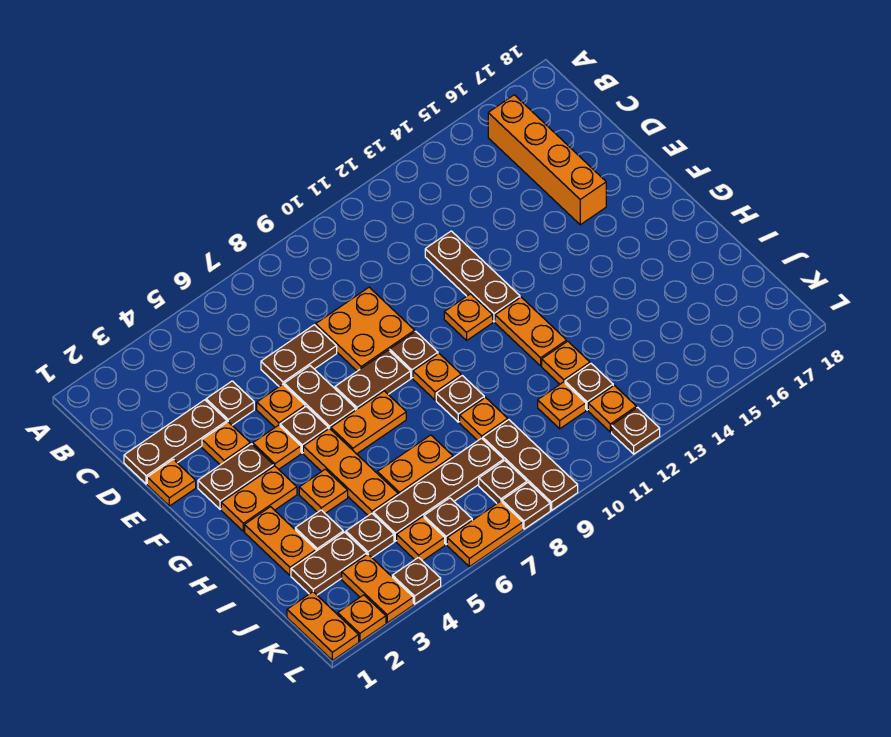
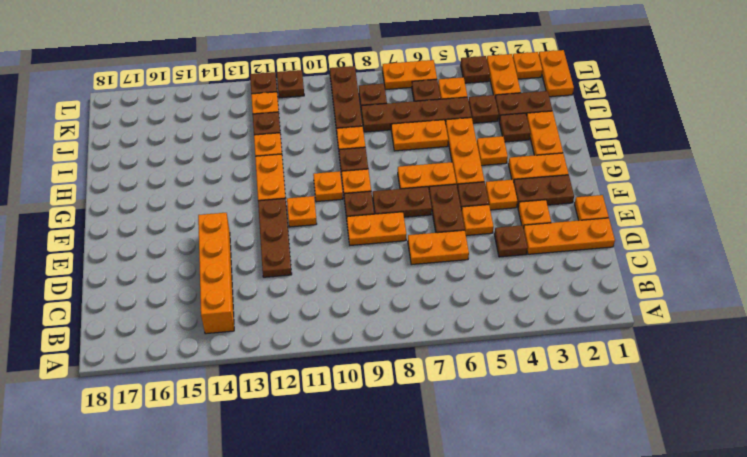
orange brick B16:E16 level 1 -> orange brick B14:E14 level 1
brown plate D1:D3 level 1 -> orange plate D1:D3 level 1
brown plate D6:D7 level 1 -> orange plate D6:D7 level 1
orange plate D8:E9 level 1 -> orange plate E8:E9 level 1
orange plate J11 level 1 -> orange plate G10 level 1
brown plate L8 level 1 -> brown plate L11 level 1

